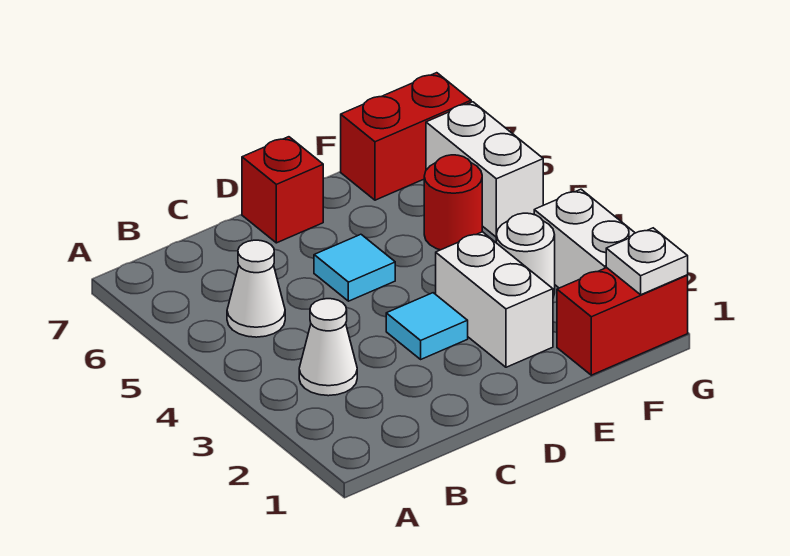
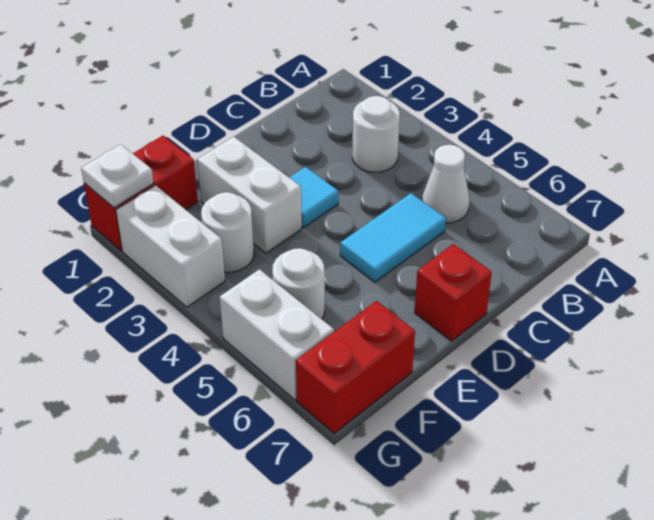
white cone B3 level 1 -> white round brick B3 level 1
cyan tile D5 level 1 -> cyan tile C5:D5 level 1
red round brick F5 level 1 -> white round brick F5 level 1

